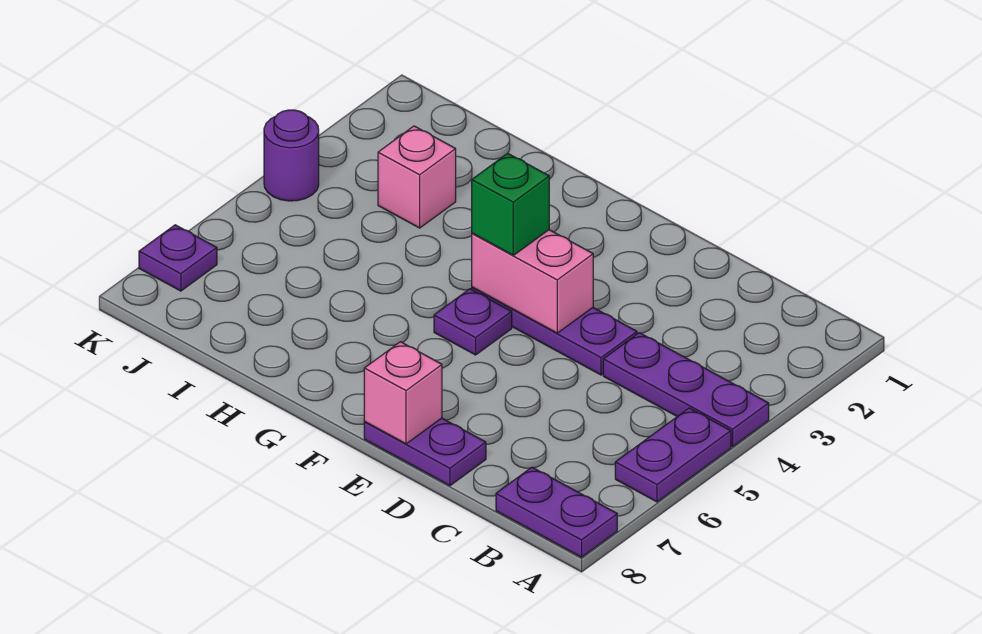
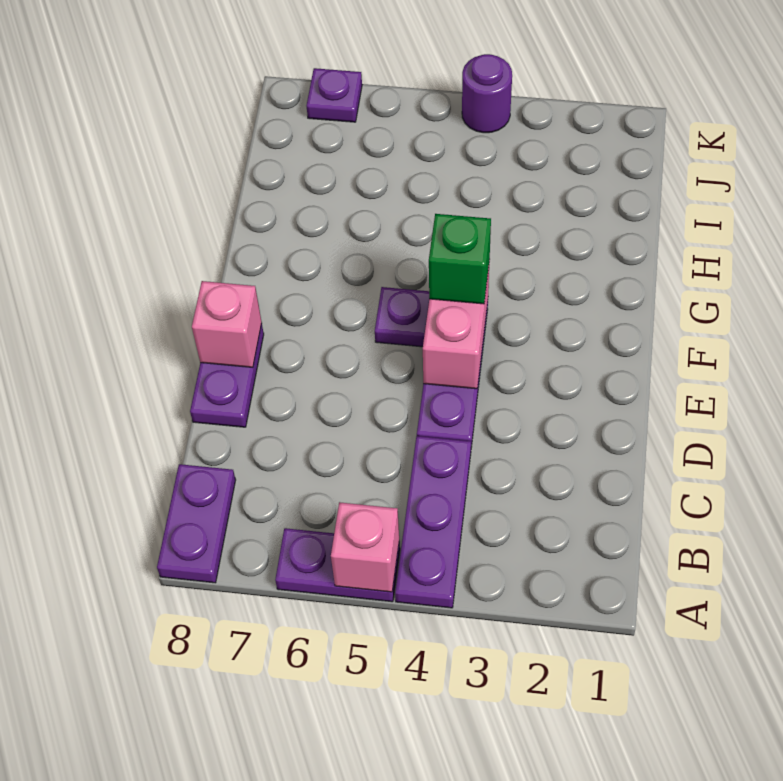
pink brick I3 level 1 -> pink brick A5 level 2

